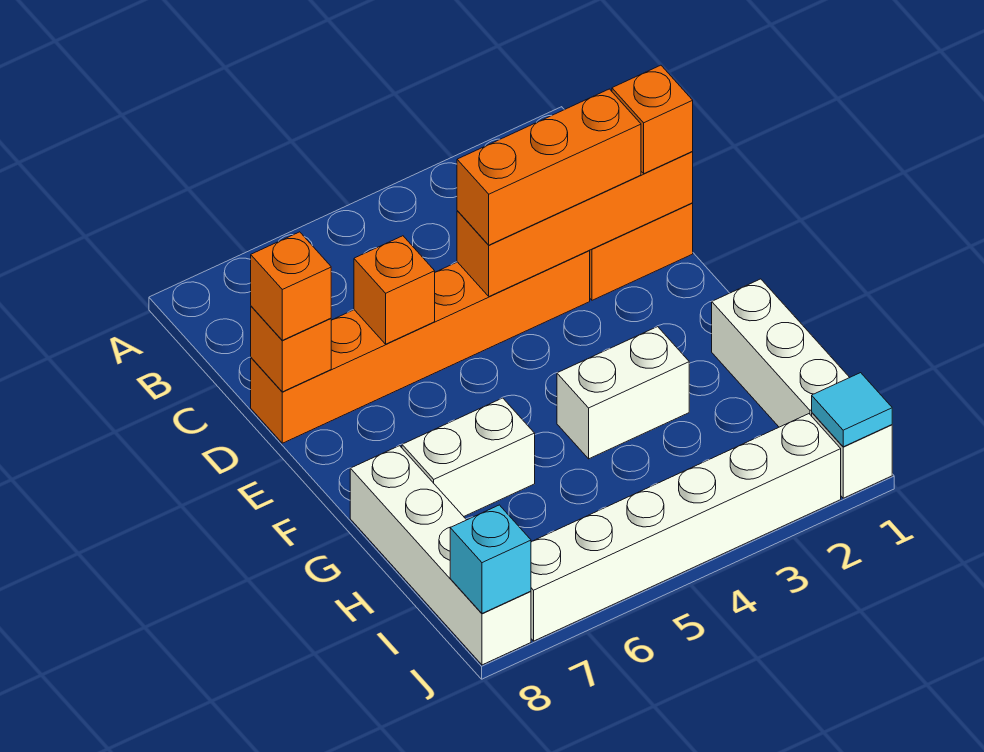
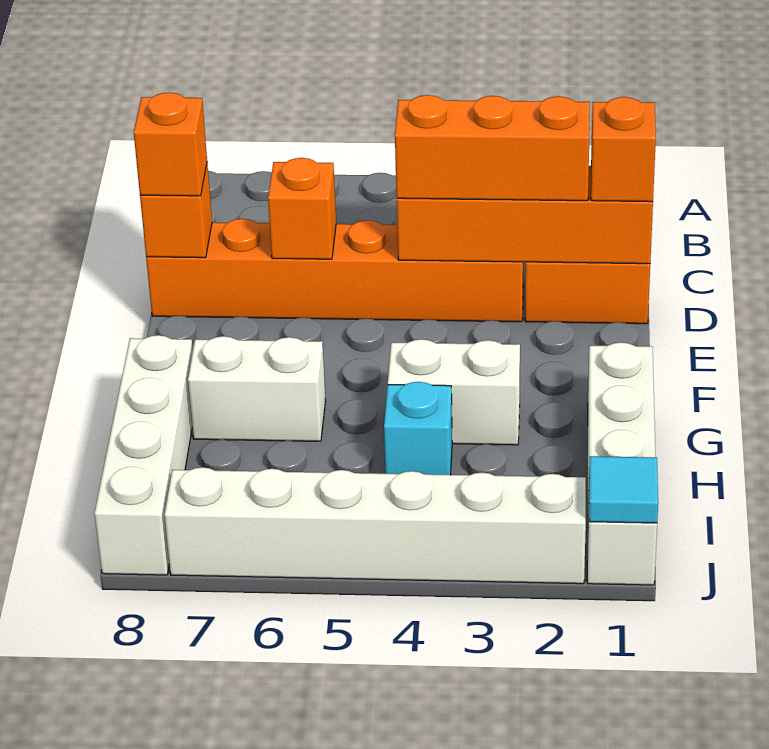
cyan brick J8 level 2 -> cyan brick H4 level 1

